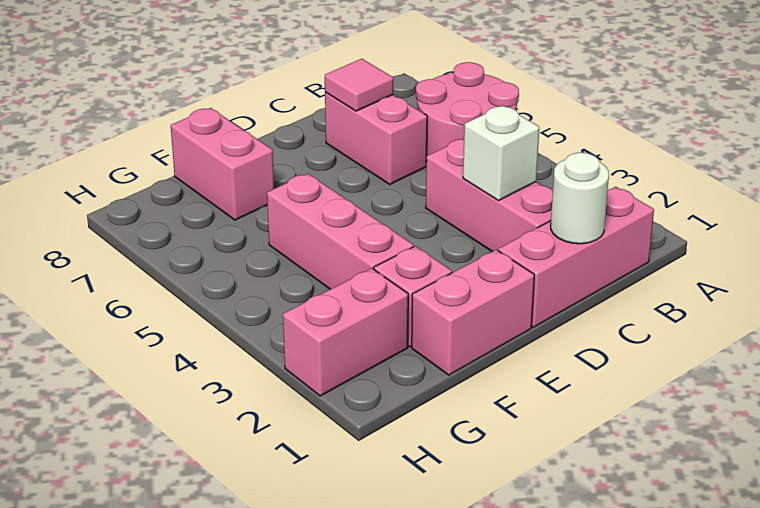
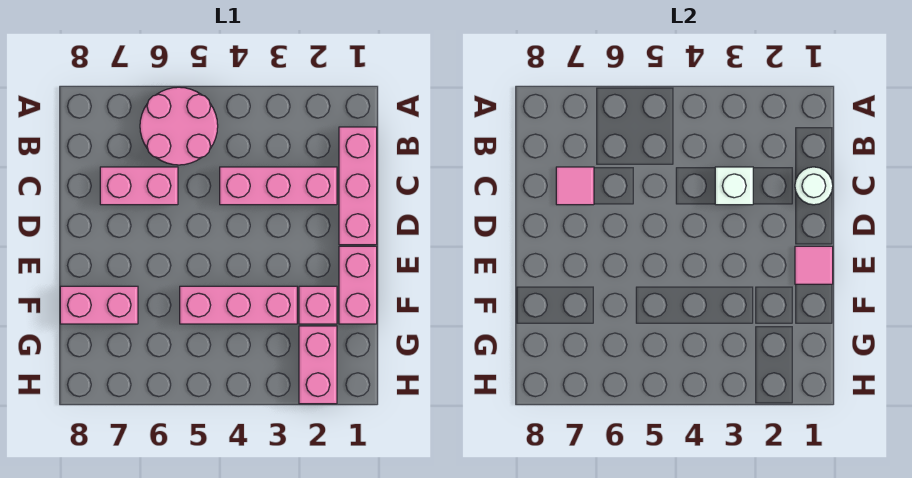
none -> pink tile E1 level 2

